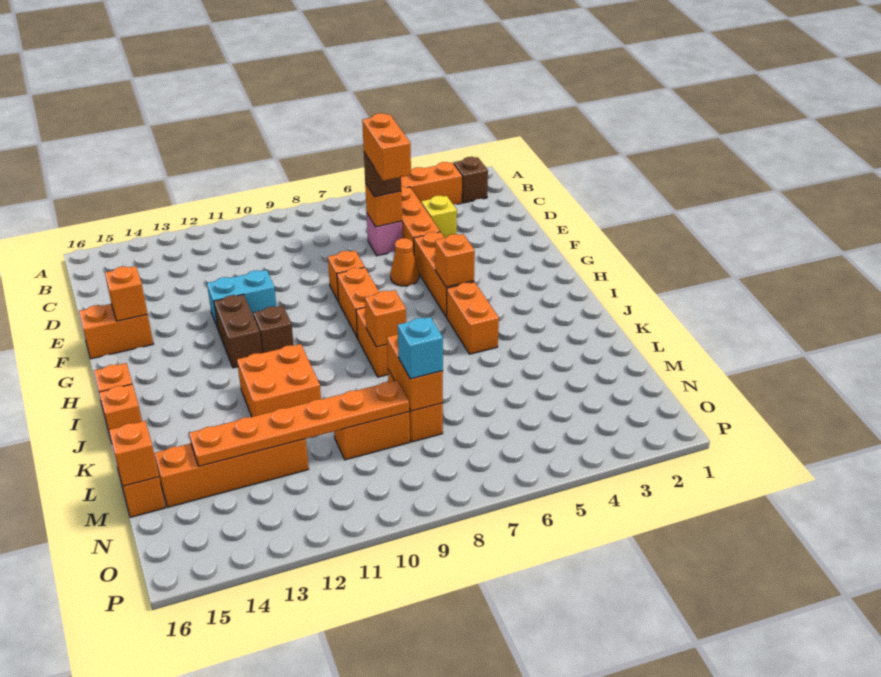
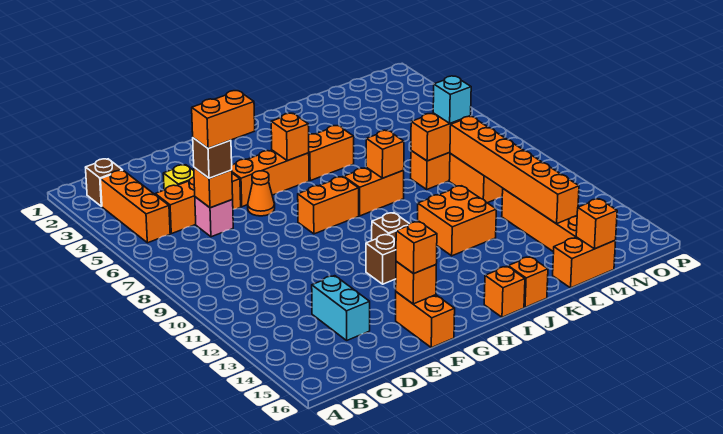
orange brick F8 level 1 -> orange brick F15 level 3
cyan brick F11:F12 level 1 -> cyan brick D13:D14 level 1
orange plate M9:M14 level 2 -> orange brick M9:M14 level 2

